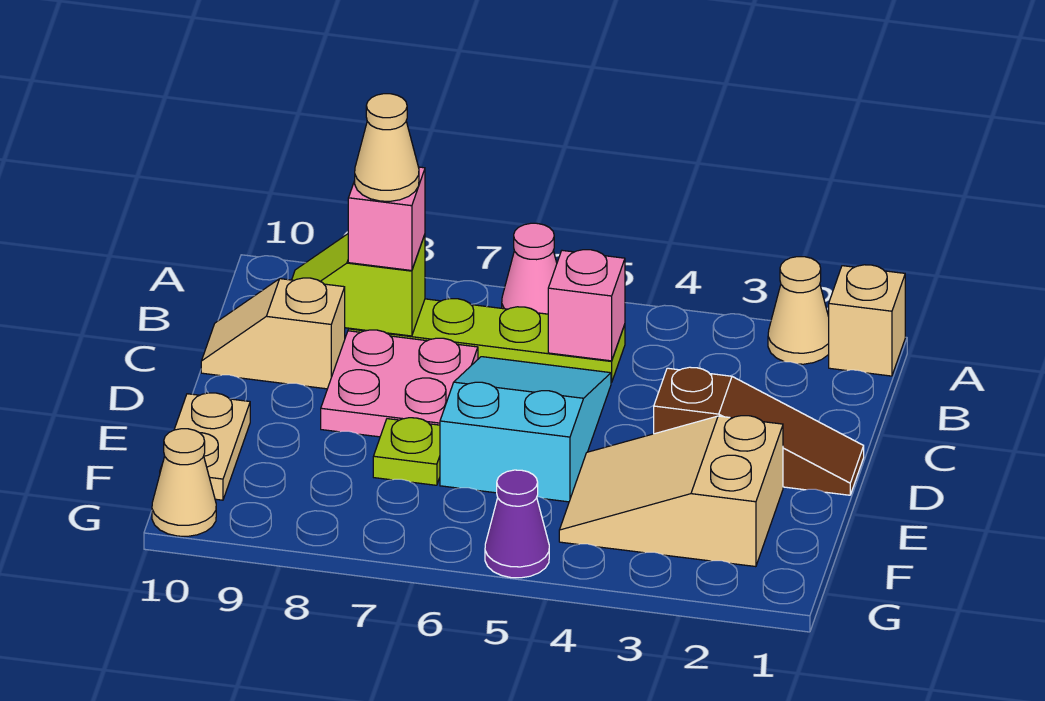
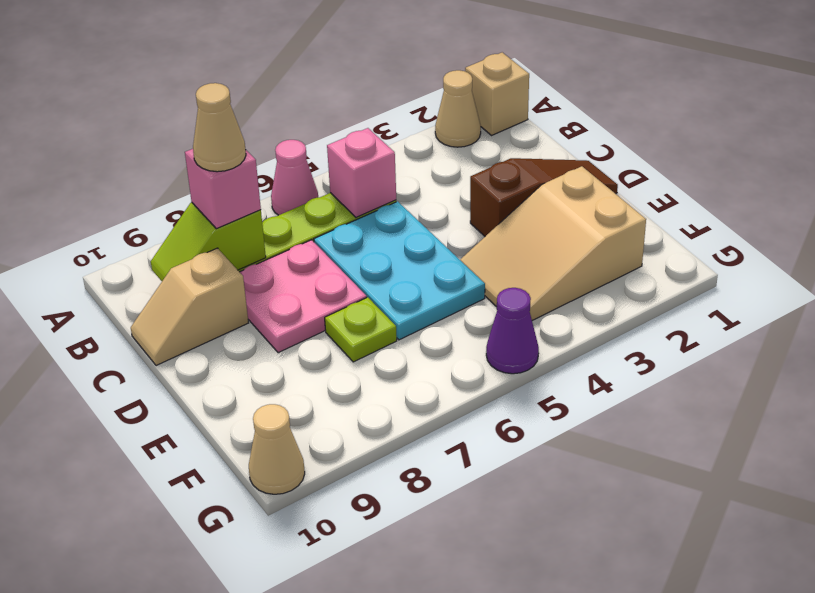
cyan slope C5:E6 level 1 top E -> cyan plate C5:E6 level 1
tan plate E10:F10 level 1 -> none

